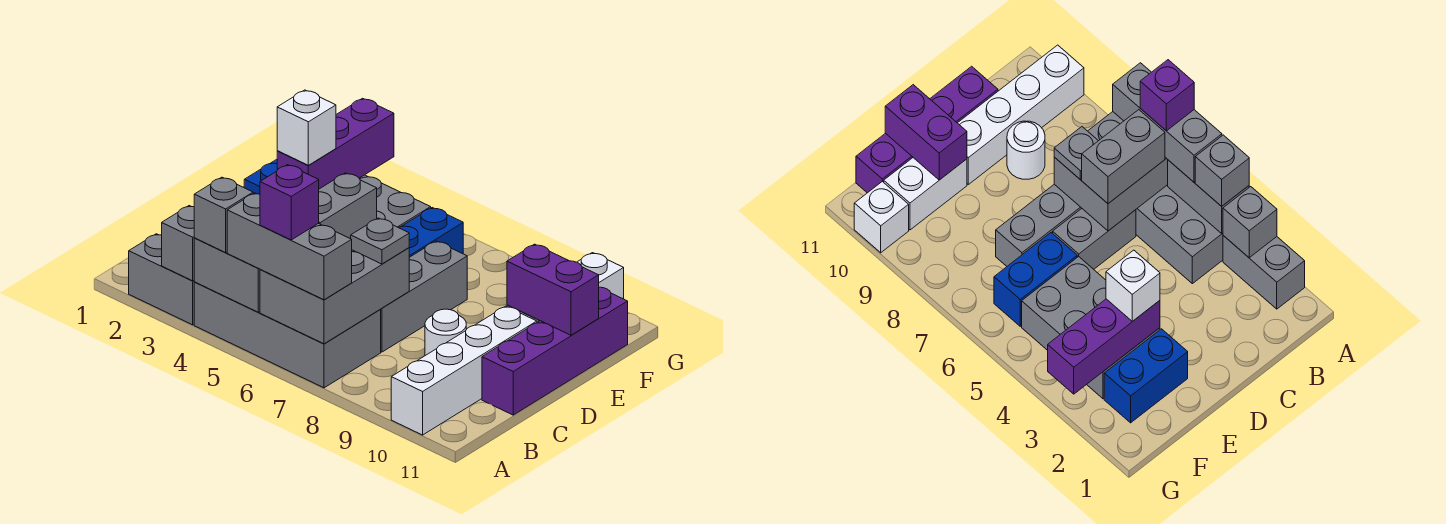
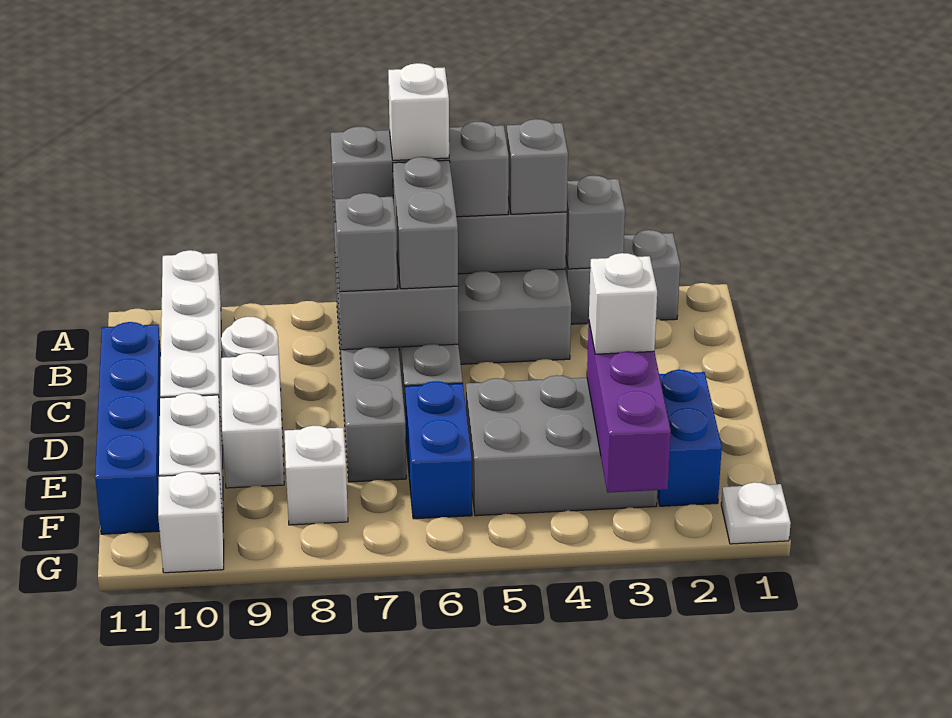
purple brick A6 level 4 -> white brick A6 level 4
grey plate C7 level 3 -> grey brick C7 level 3
purple brick C11:F11 level 1 -> blue brick C11:F11 level 1
none -> white brick D9:E9 level 1
purple brick E10:E11 level 2 -> none
none -> white brick F8 level 1
none -> white plate G1 level 1

